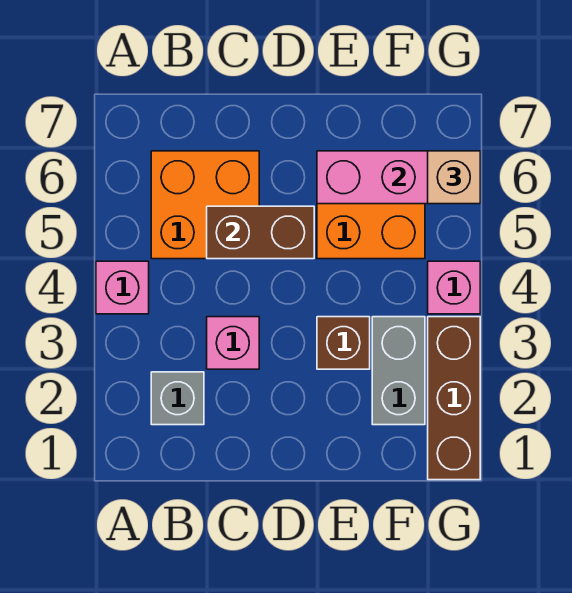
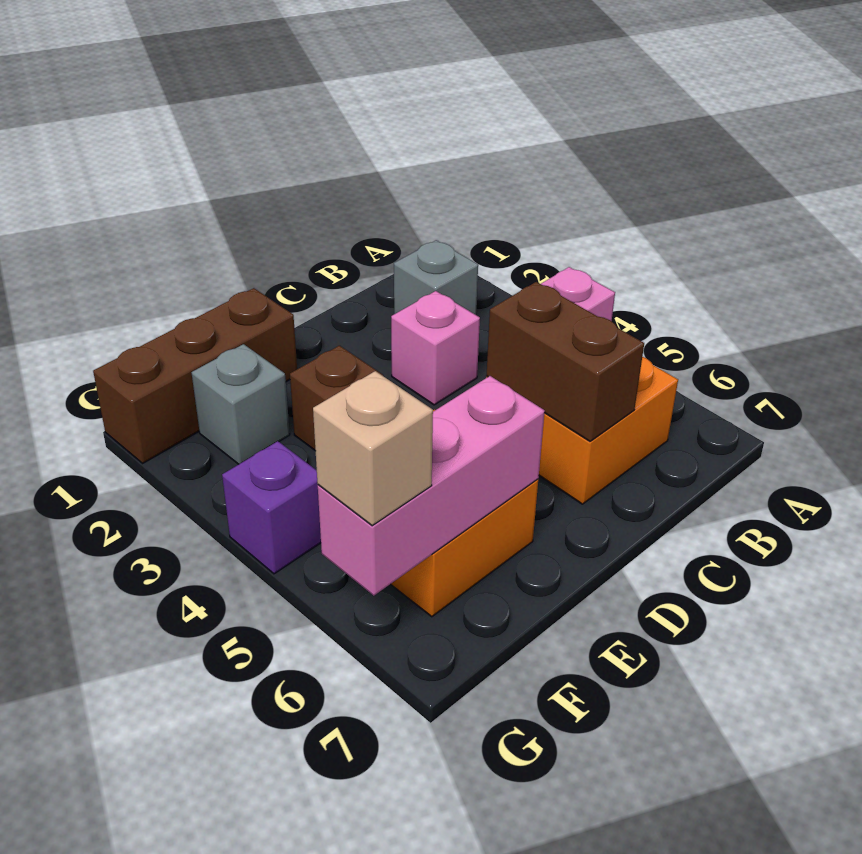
brown brick C5:D5 level 2 -> brown brick C5:C6 level 2
grey brick F2:F3 level 1 -> grey brick F2 level 1
brown brick G1:G3 level 1 -> brown brick E1:G1 level 1
pink brick G4 level 1 -> purple brick G4 level 1

